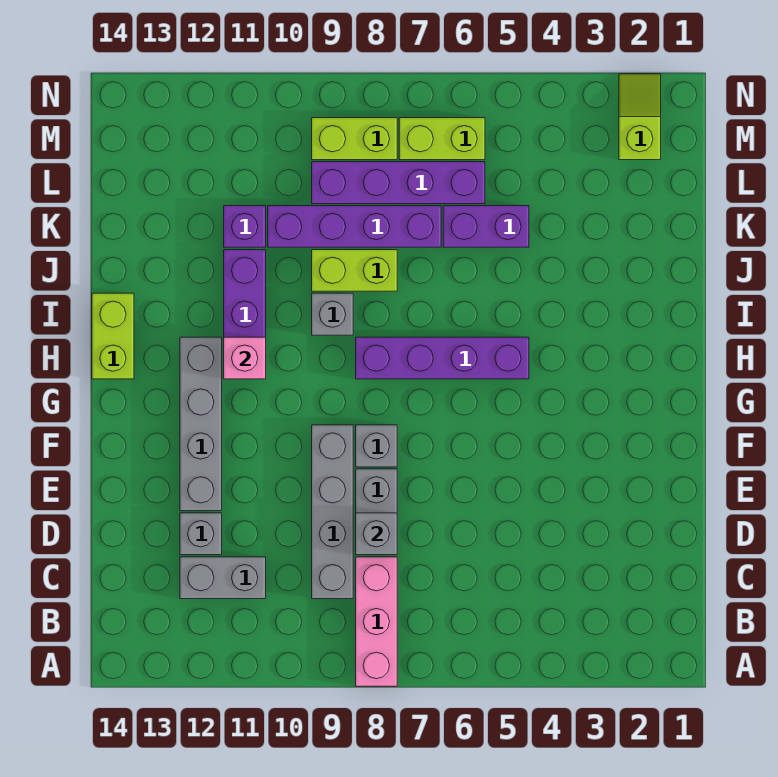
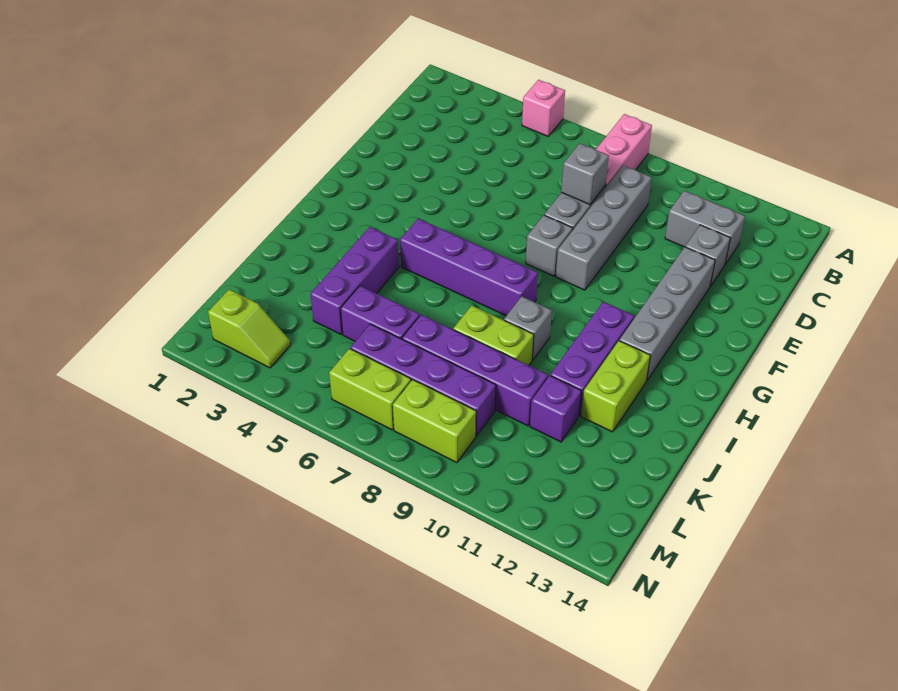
pink brick H11 level 2 -> pink brick A5 level 1
lime brick H14:I14 level 1 -> lime brick I12:J12 level 1
none -> purple brick I4:K4 level 1
lime slope M2:N2 level 1 top M -> lime slope M2:M3 level 1 top 2

